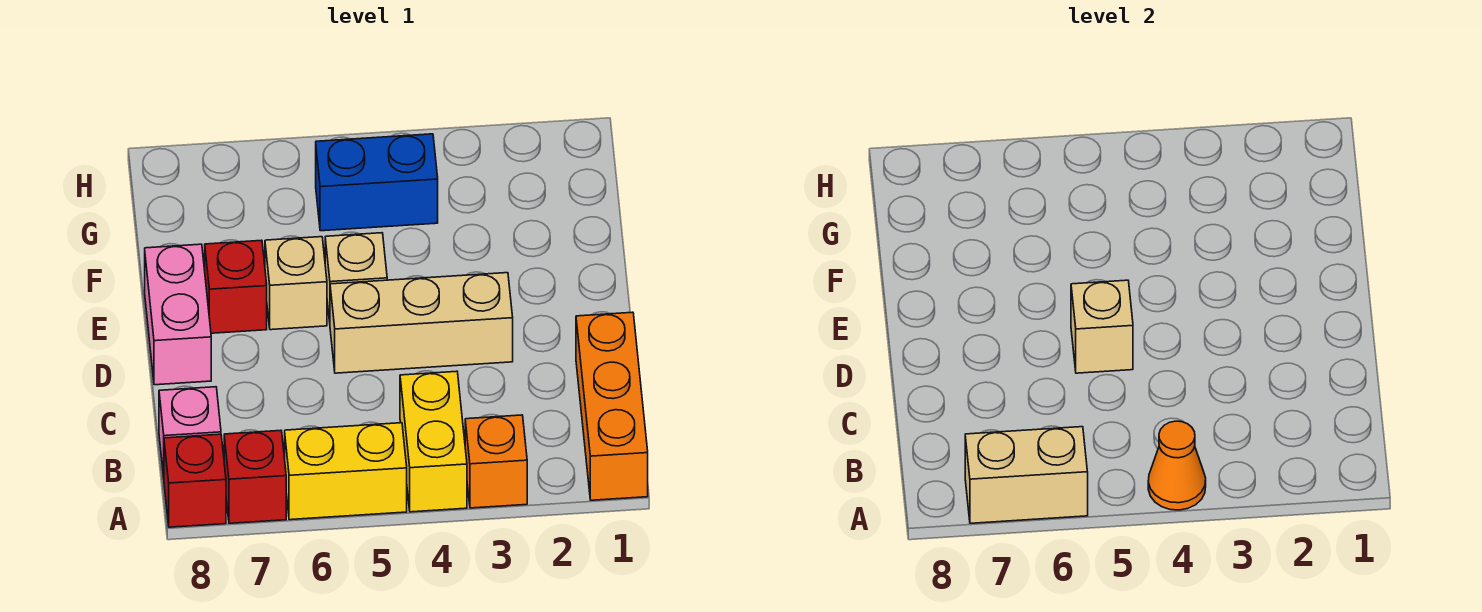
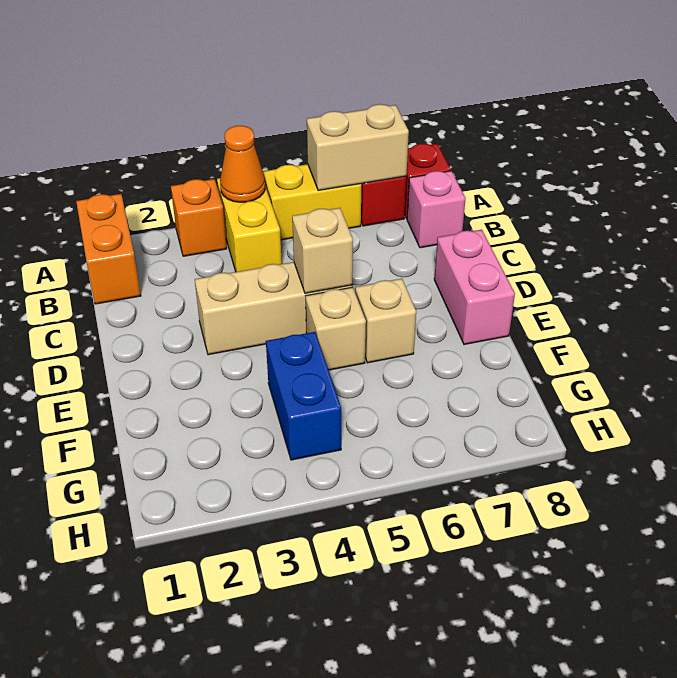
orange brick A1:C1 level 1 -> orange brick A1:B1 level 1
red brick E7 level 1 -> none
blue brick G4:G5 level 1 -> blue brick F4:G4 level 1

